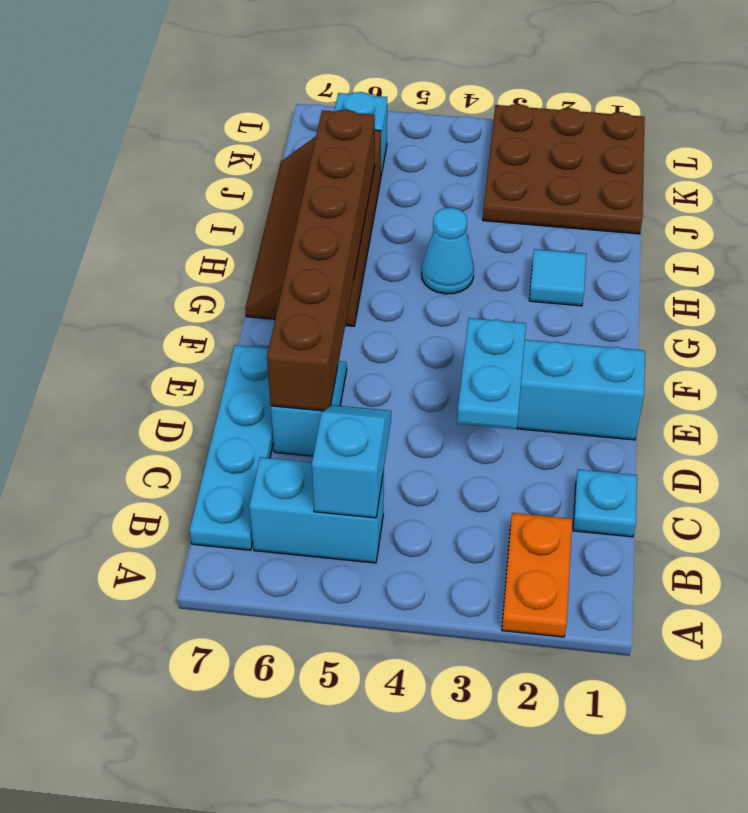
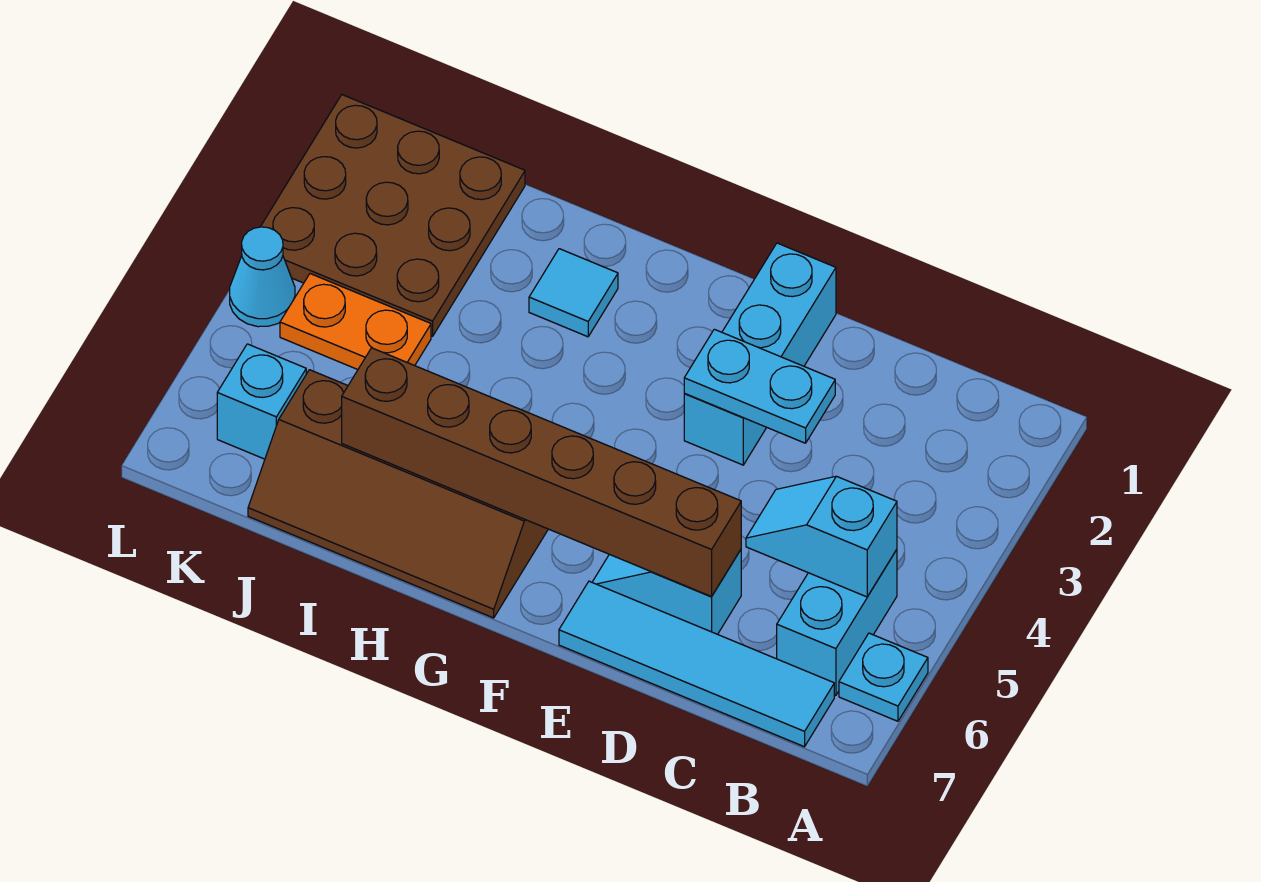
orange plate A2:B2 level 1 -> orange plate J4:K4 level 1
cyan plate B7:E7 level 1 -> cyan tile B7:E7 level 1
cyan plate C1 level 1 -> cyan plate A6 level 1
cyan cone H4 level 1 -> cyan cone L4 level 1

